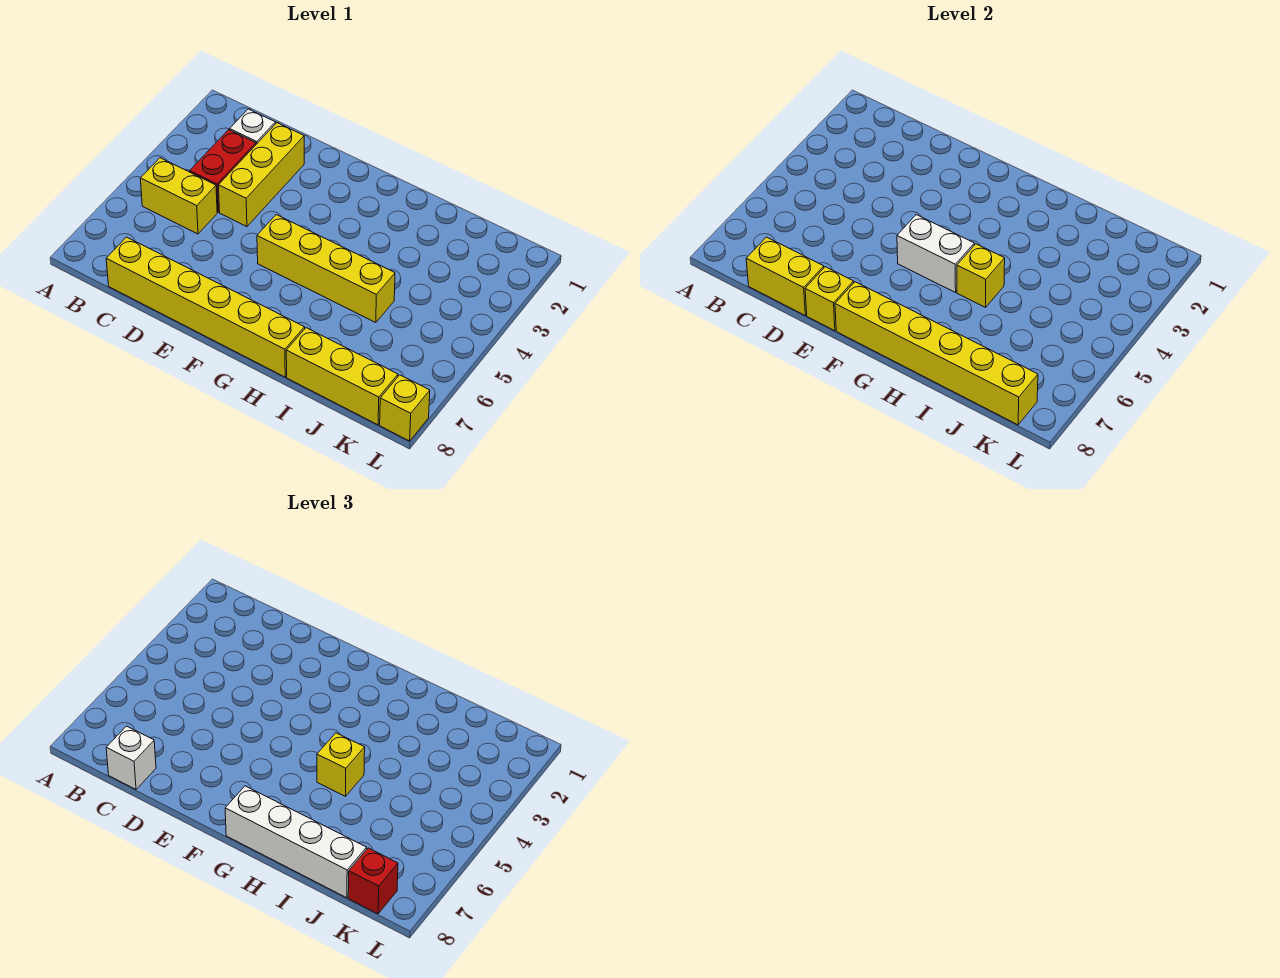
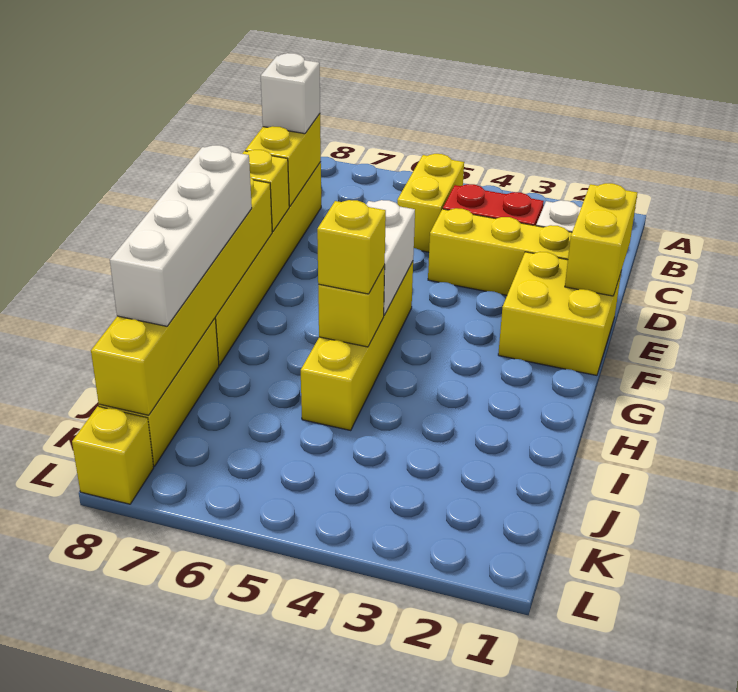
none -> yellow brick D1:E1 level 2
none -> yellow brick E1:F2 level 1
red brick K8 level 3 -> none

